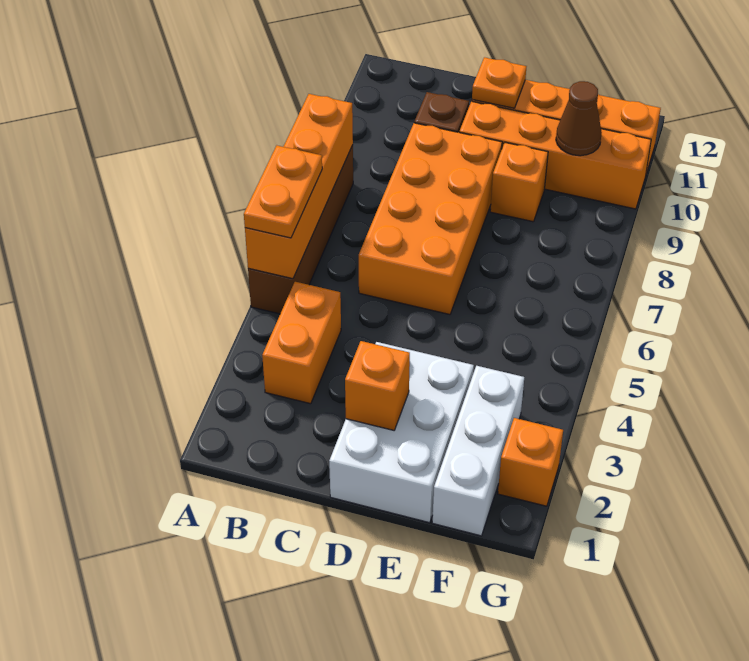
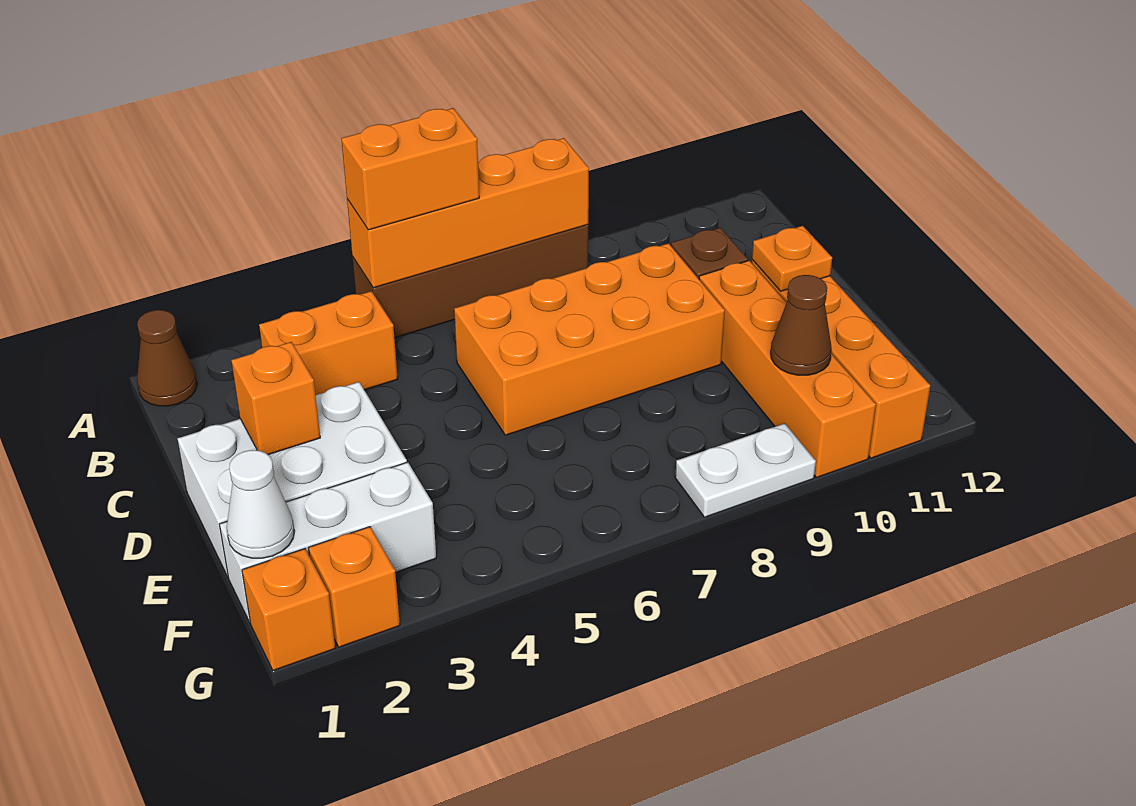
none -> brown cone A1 level 1
orange plate A5:A6 level 3 -> orange brick A5:A6 level 3
orange brick E9 level 1 -> orange brick G1 level 1
none -> white cone F1 level 2
none -> white plate G8:G9 level 1

